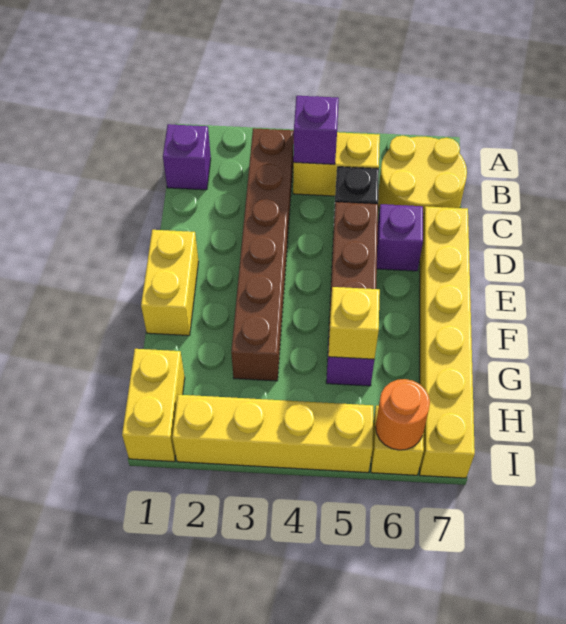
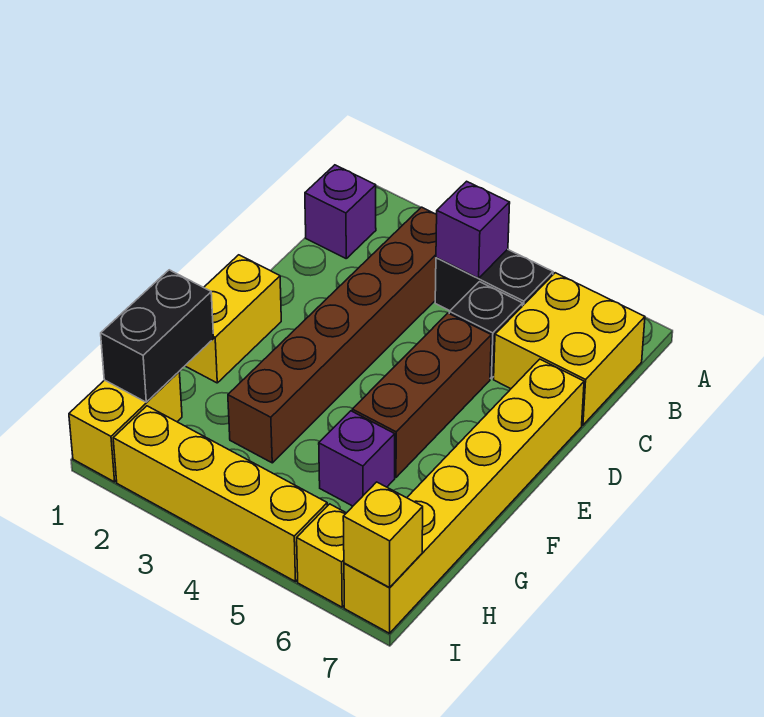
yellow brick B4:B5 level 1 -> black brick B4:B5 level 1
yellow round brick B6:C7 level 1 -> yellow brick B6:C7 level 1
purple brick D6 level 1 -> none
none -> black brick G1:H1 level 2
yellow brick G5 level 2 -> yellow brick I7 level 2
orange round brick I6 level 2 -> none

